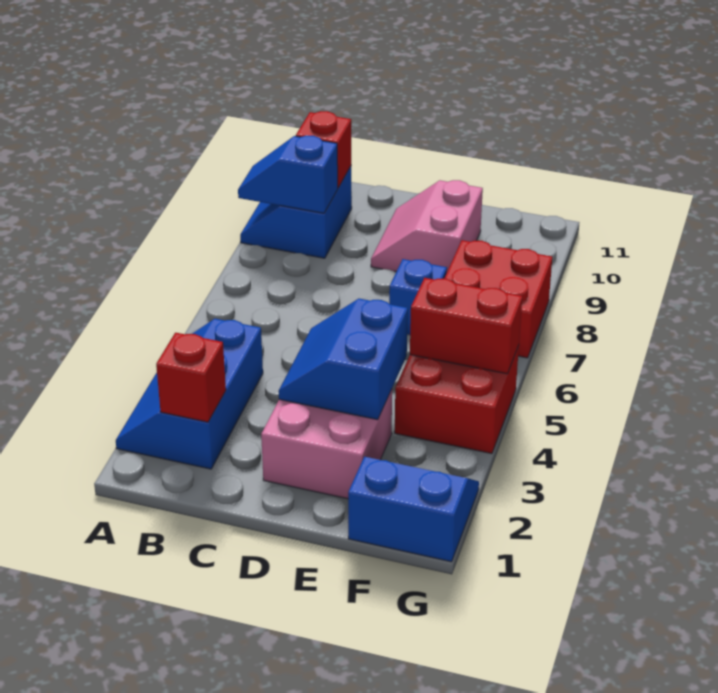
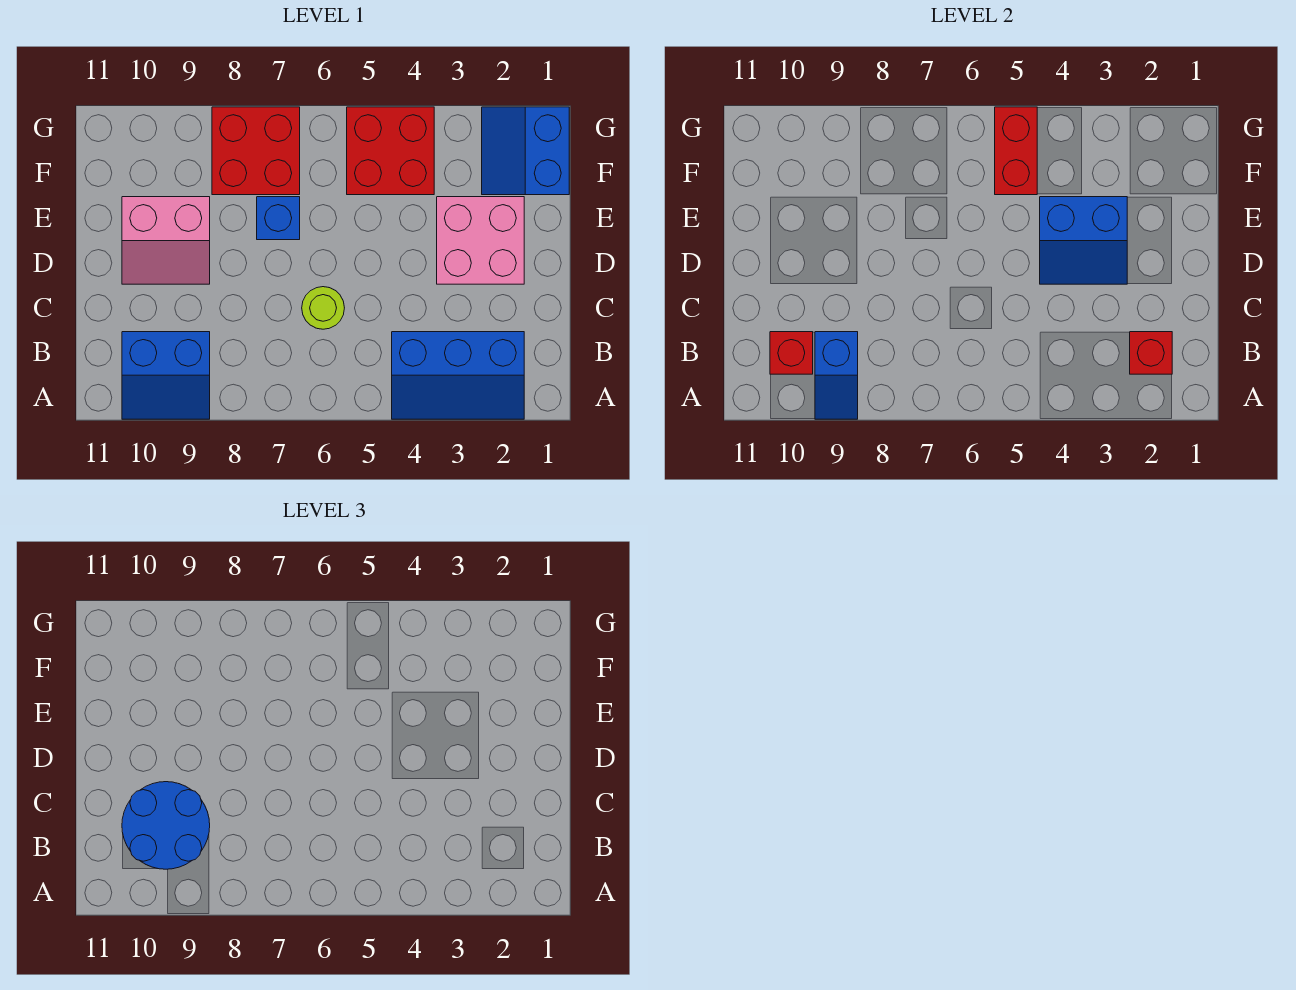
none -> blue round brick B9:C10 level 3
none -> lime round brick C6 level 1

